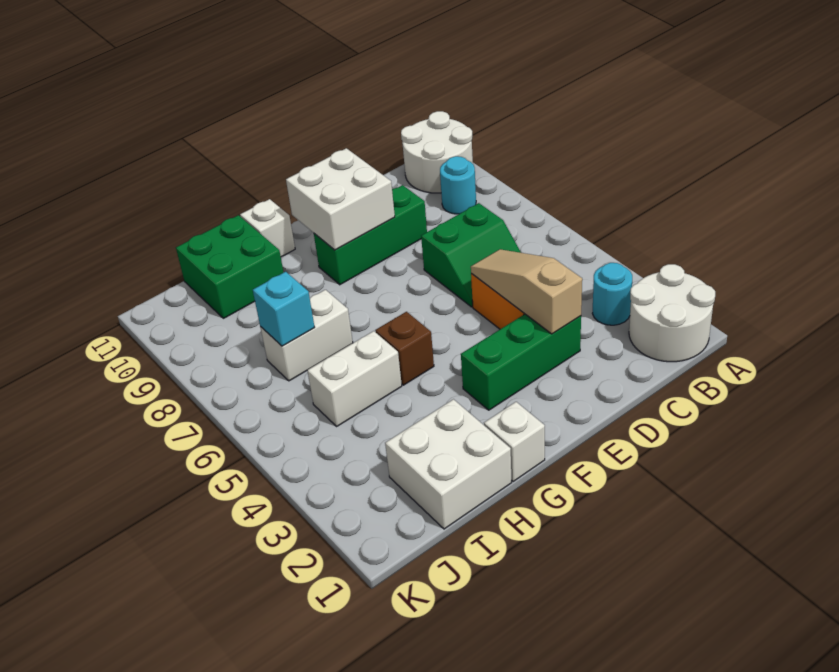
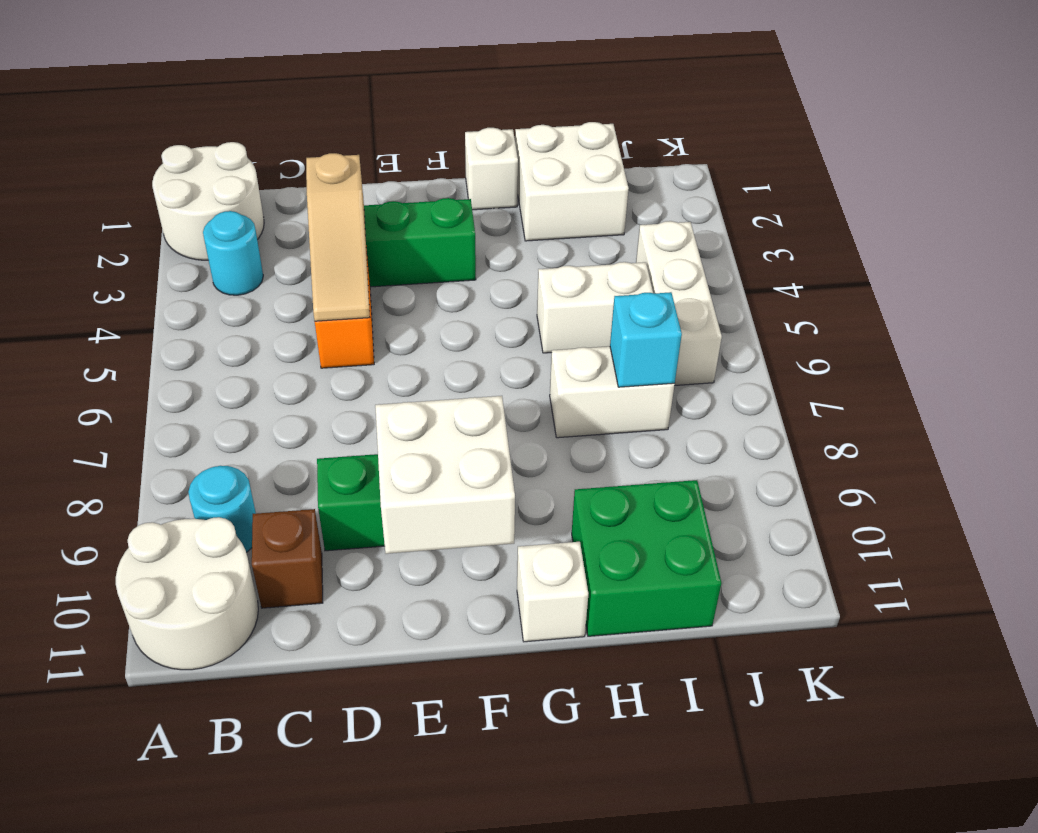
green slope C6:D7 level 1 top 7 -> none
brown brick G5 level 1 -> brown brick C10 level 1
none -> white brick J4:J6 level 1

